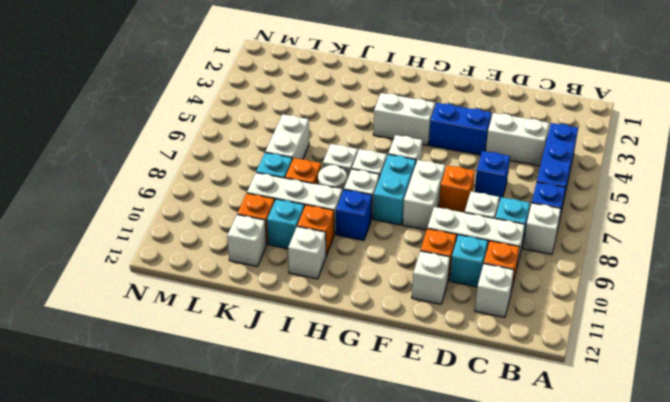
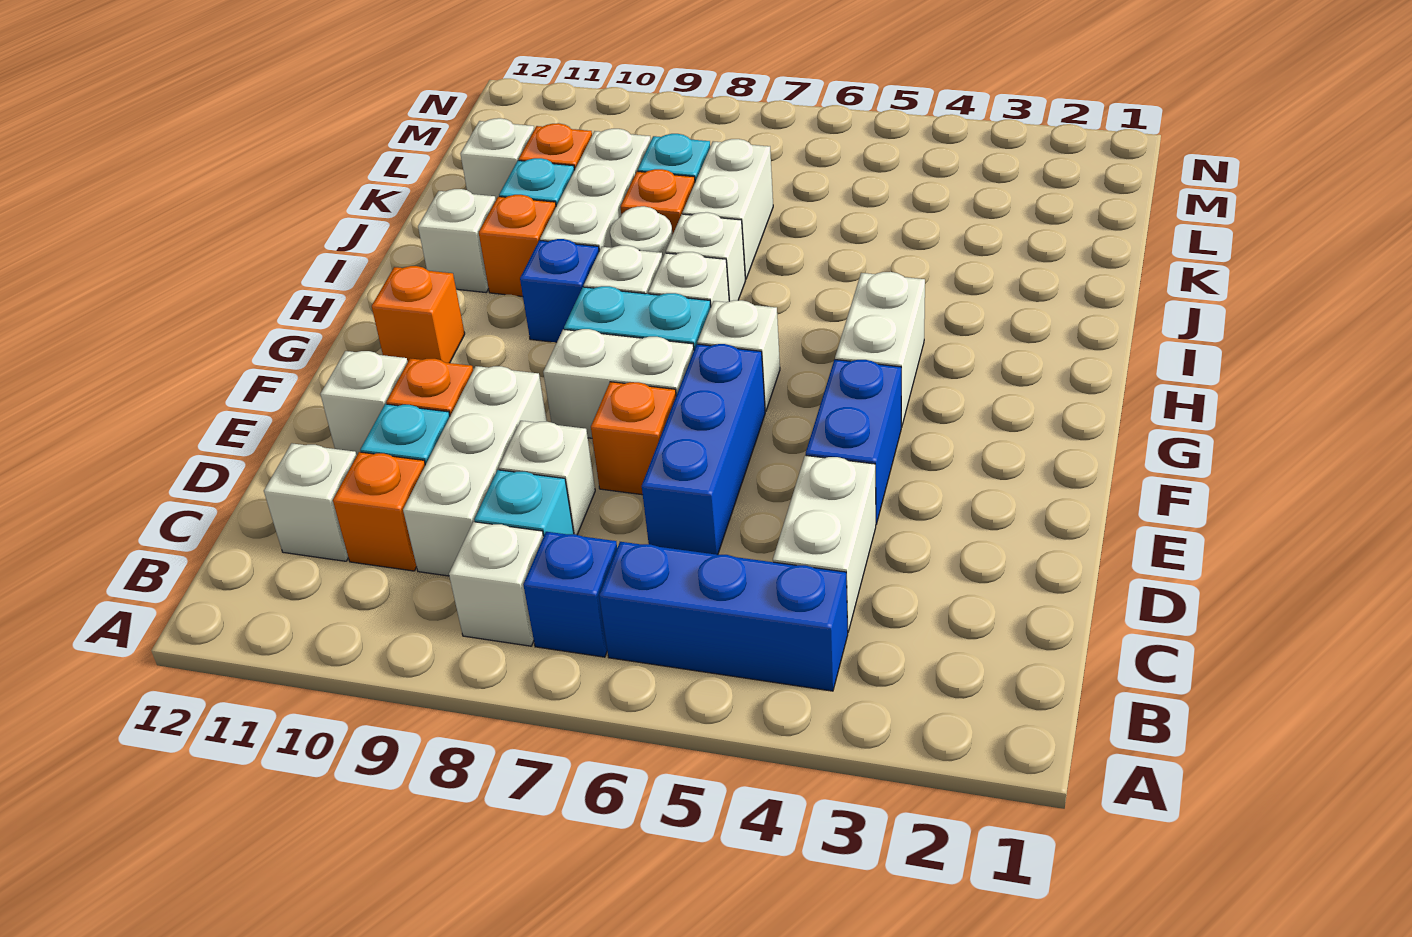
blue brick D6 level 1 -> blue brick D6:F6 level 1
none -> orange brick G11 level 1
white brick K6:K7 level 1 -> white brick J7:K7 level 1

